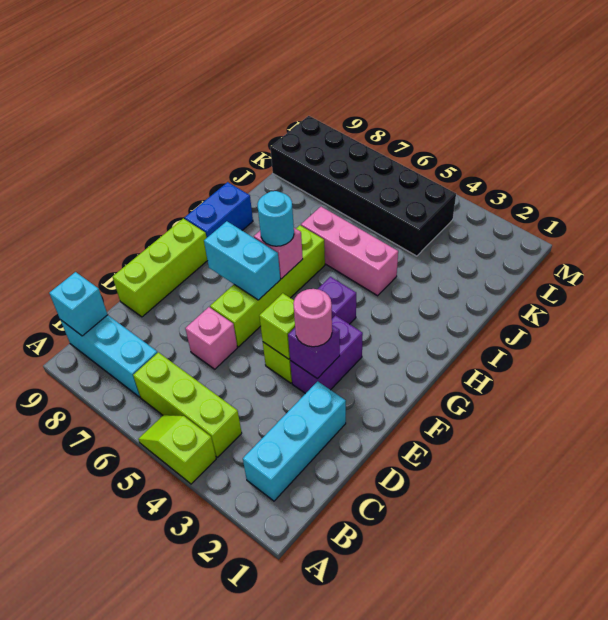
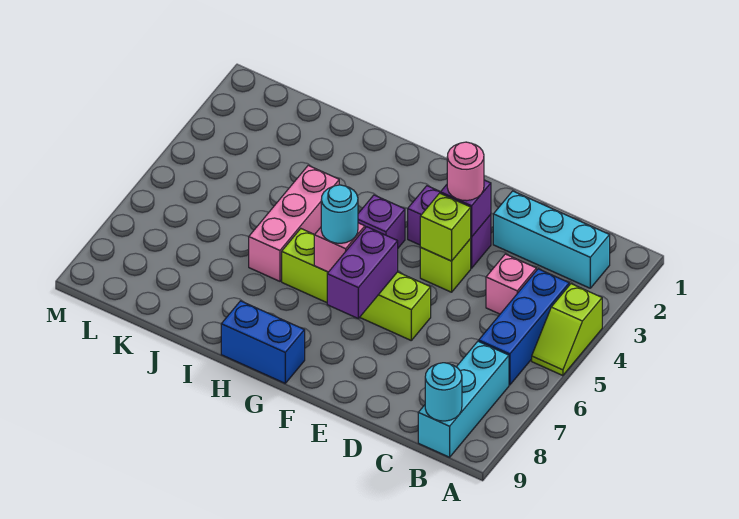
lime brick B4:B6 level 1 -> blue brick B4:B6 level 1
cyan brick B9 level 2 -> cyan round brick B9 level 2
pink brick D6 level 1 -> pink brick C4 level 1
lime brick D9:F9 level 1 -> none
cyan brick F6:F7 level 2 -> purple brick F6:F7 level 2
black brick K4:L9 level 1 -> none

